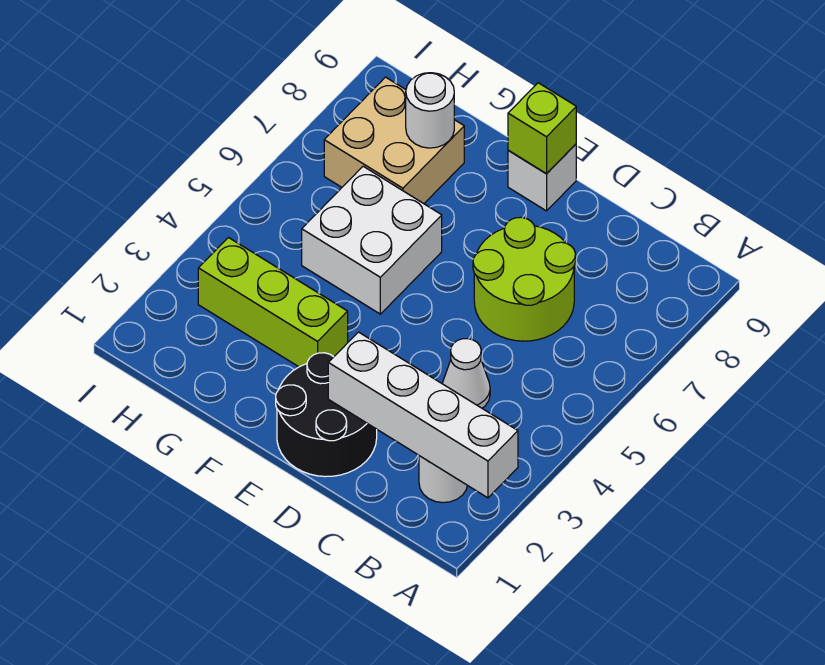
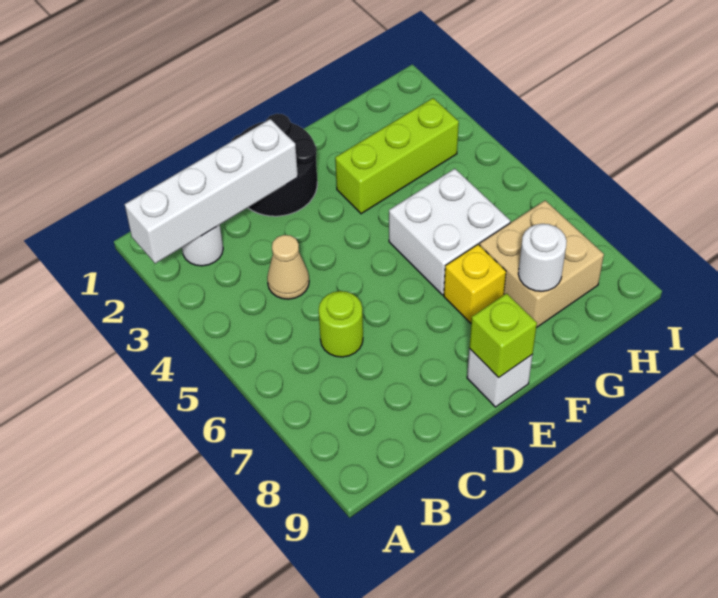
white cone C4 level 1 -> tan cone C4 level 1
lime round brick C6:D7 level 1 -> lime round brick C6 level 1
none -> yellow brick F7 level 1

